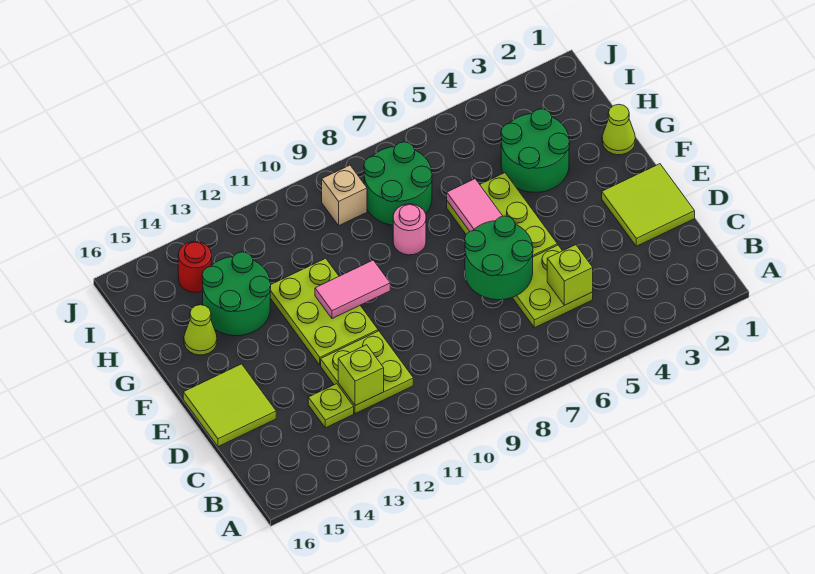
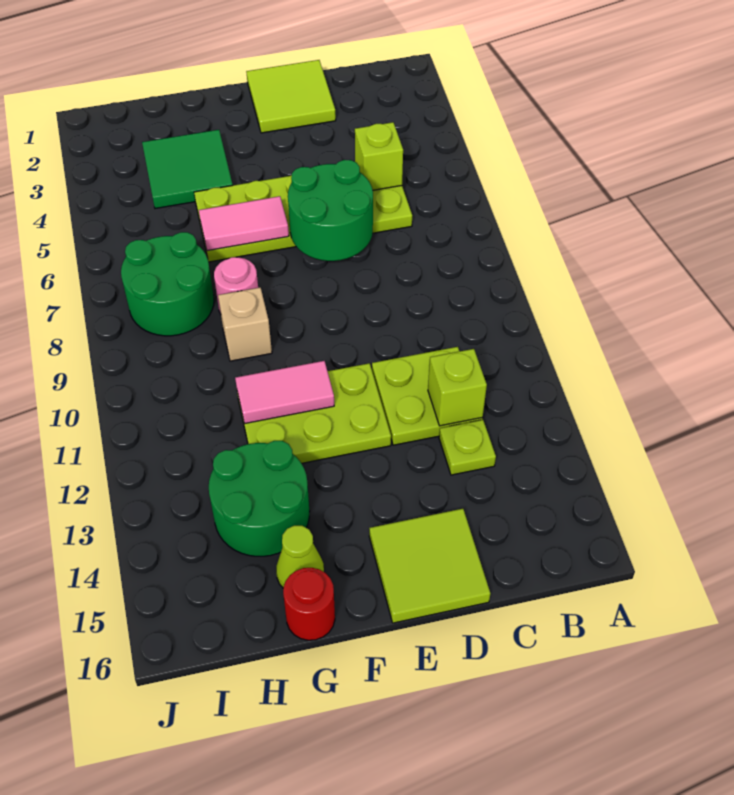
pink tile F10:F11 level 2 -> pink tile F11:G11 level 2
lime cone G1 level 1 -> none
green round brick G3:H4 level 1 -> green tile G3:H4 level 1
tan brick I9 level 1 -> tan brick G9 level 1
red round brick I14 level 1 -> red round brick G16 level 1

